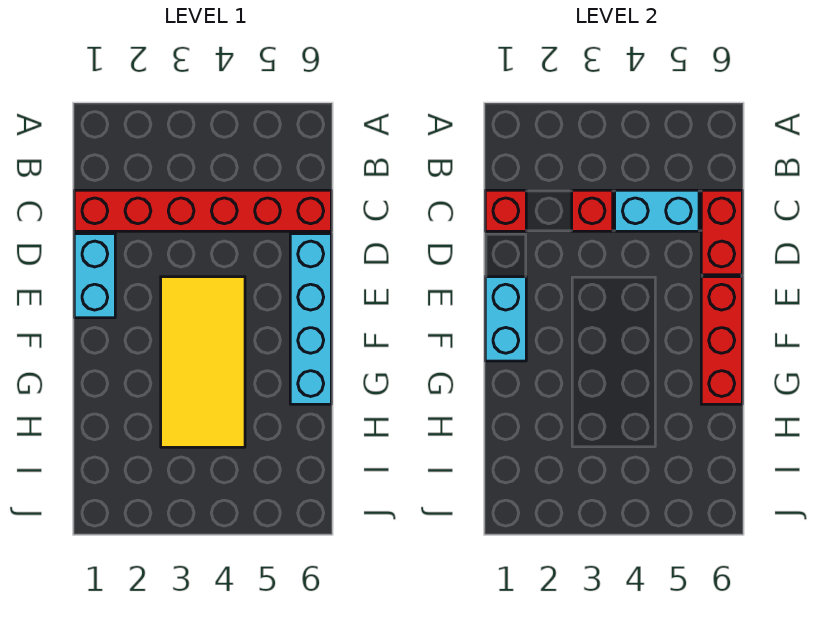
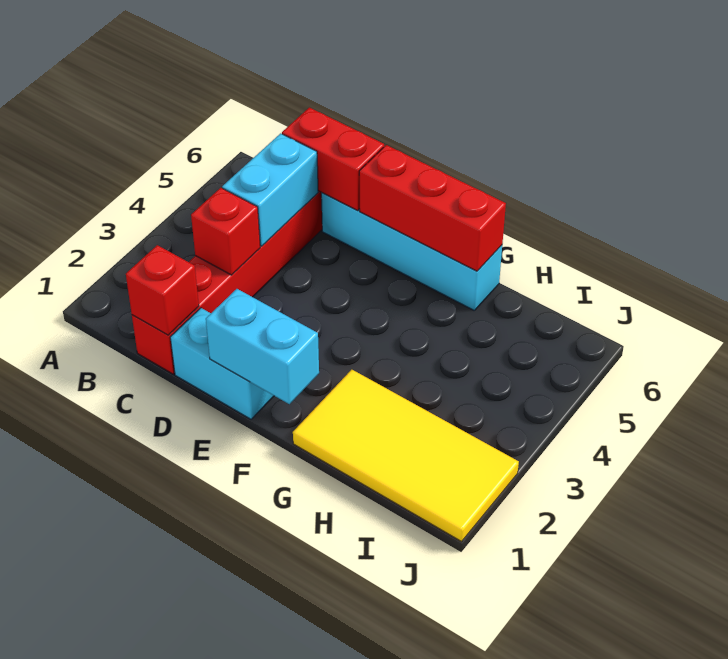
yellow tile E3:H4 level 1 -> yellow tile G1:J2 level 1

